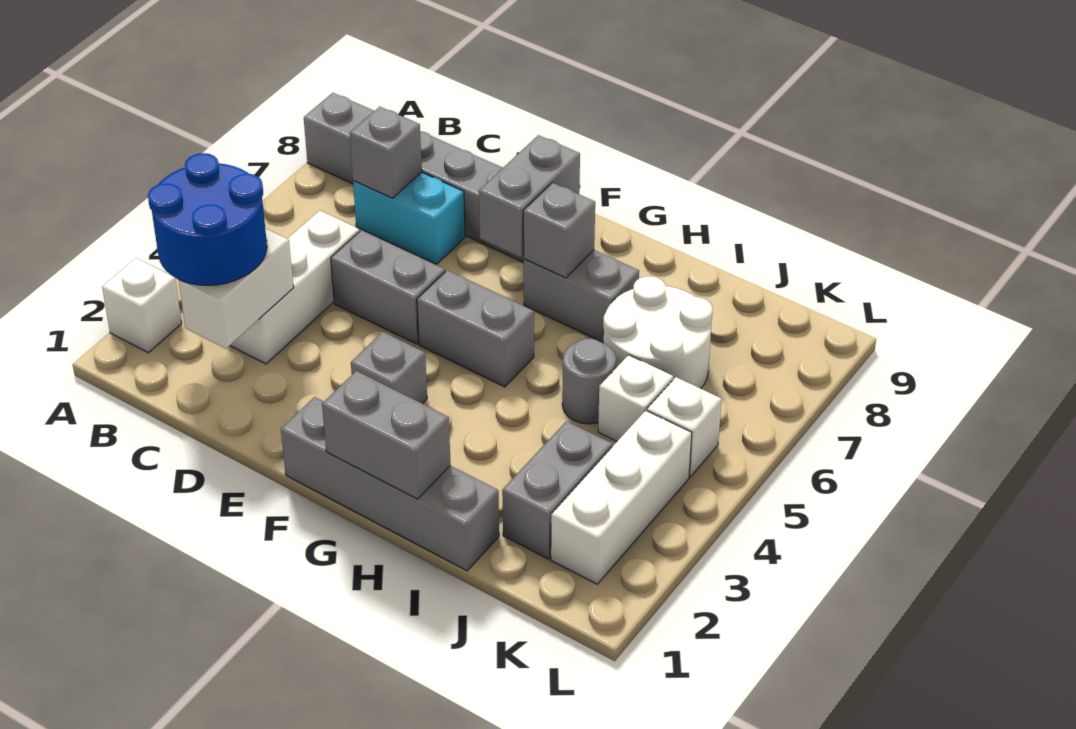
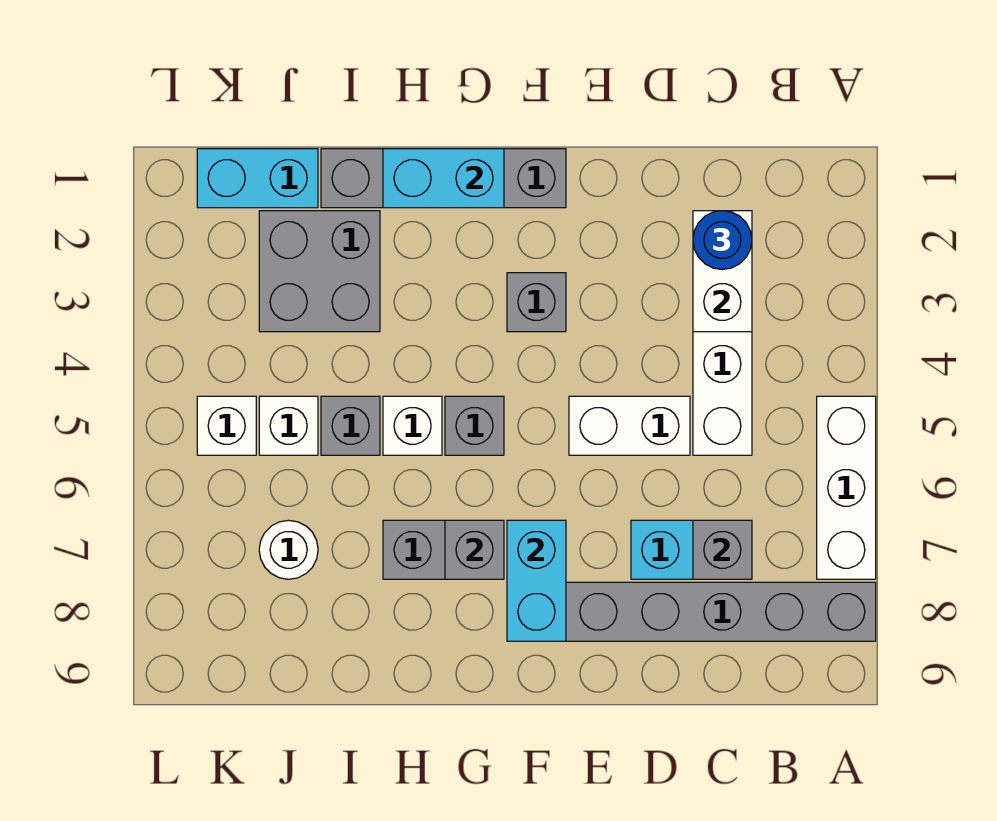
white brick A2 level 1 -> white brick H5 level 1
blue round brick B2:C3 level 3 -> blue round brick C2 level 3
grey brick D5:E5 level 1 -> white brick D5:E5 level 1
grey brick F5:G5 level 1 -> grey brick G5 level 1
grey brick F7:F8 level 2 -> cyan brick F7:F8 level 2
grey brick G1:H1 level 2 -> cyan brick G1:H1 level 2
grey round brick I5 level 1 -> grey brick I5 level 1
white round brick I6:J7 level 1 -> white round brick J7 level 1
none -> cyan brick J1:K1 level 1
grey brick J2:J3 level 1 -> grey brick I2:J3 level 1
white brick K2:K4 level 1 -> white brick A5:A7 level 1

